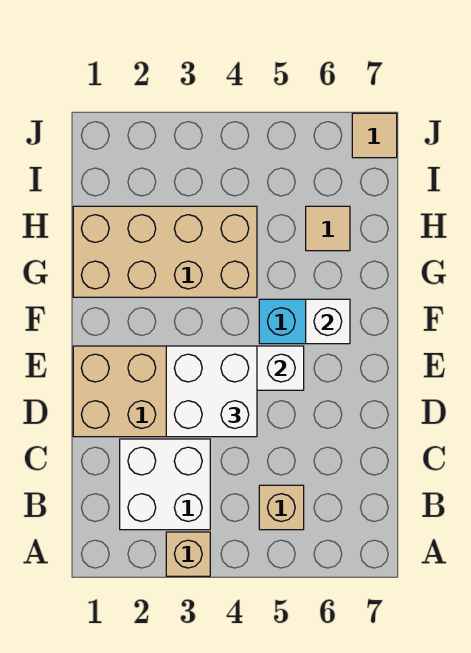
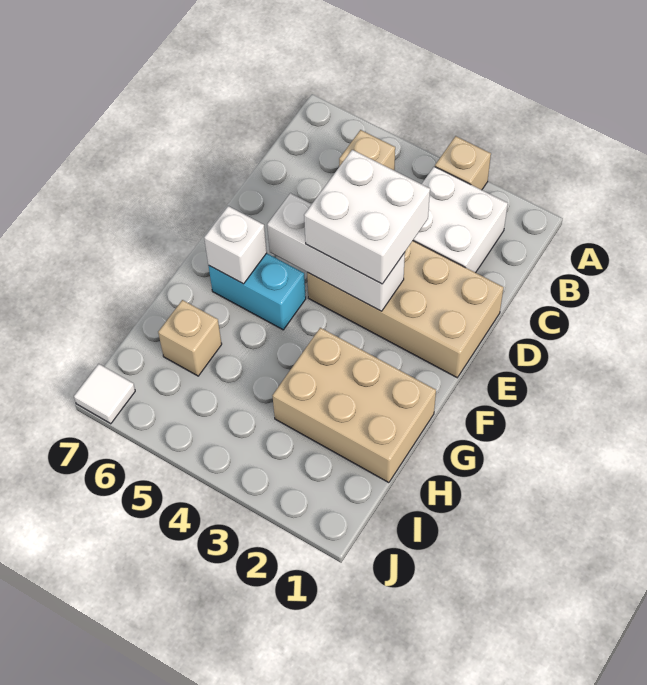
tan brick G1:H4 level 1 -> tan brick G1:H3 level 1
tan tile H6 level 1 -> tan brick H6 level 1
tan tile J7 level 1 -> white tile J7 level 1

